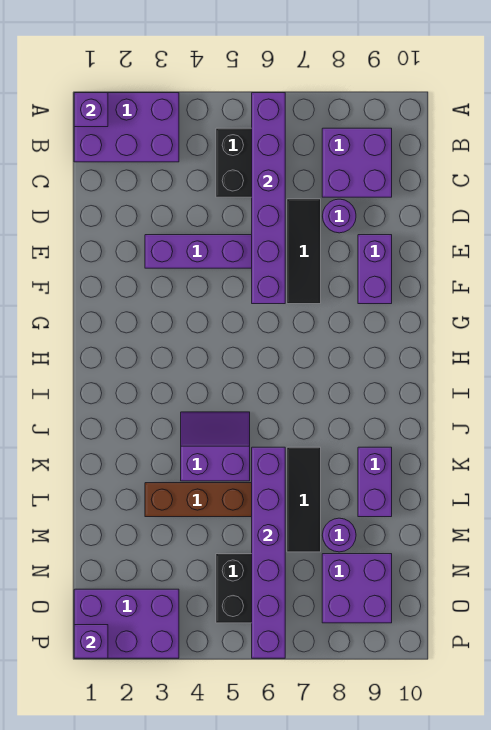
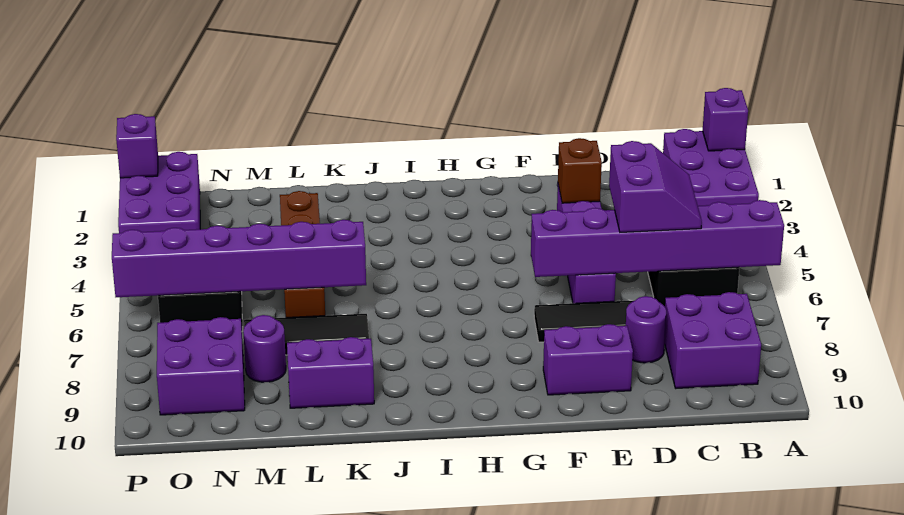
none -> brown brick E3 level 2
purple slope J4:K5 level 1 top K -> purple slope C5:D6 level 3 top D

